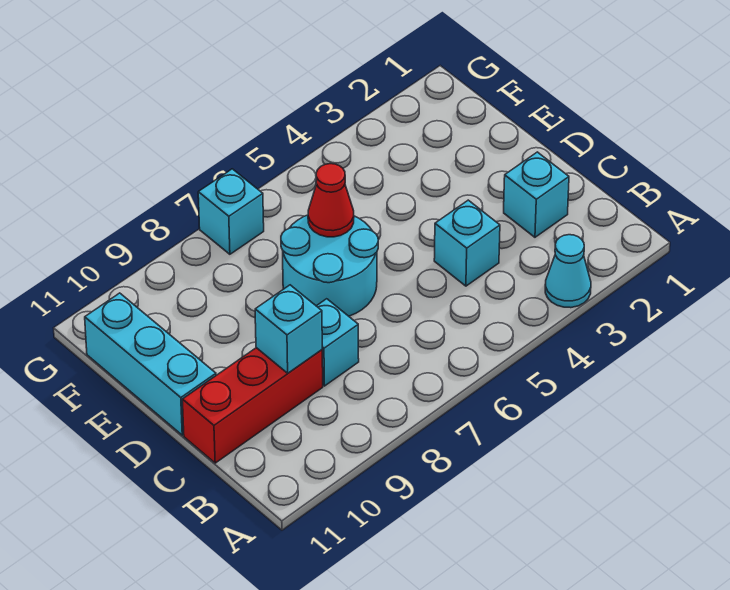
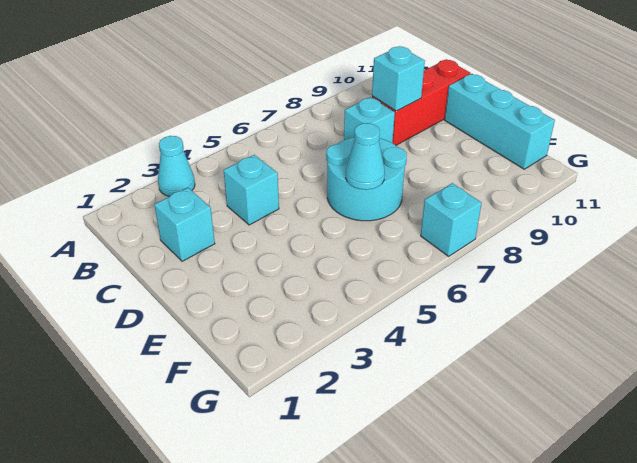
red cone E6 level 2 -> cyan cone E6 level 2

